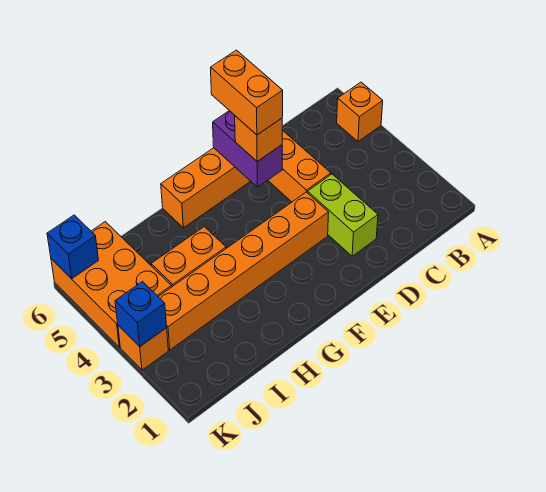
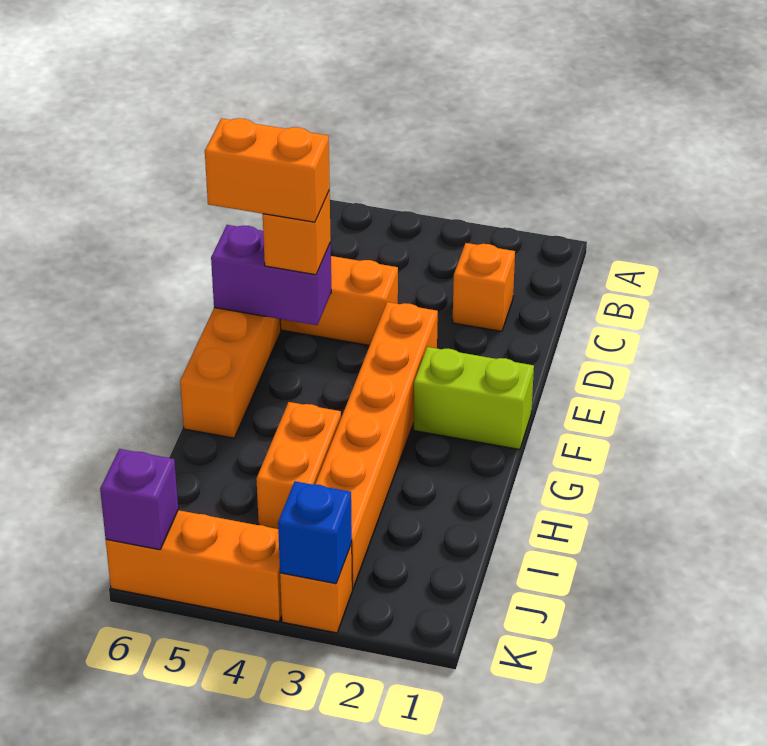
orange brick A5 level 1 -> orange brick C2 level 1
lime brick D2:D3 level 1 -> lime brick F1:F2 level 1
orange brick J4:K6 level 1 -> orange brick K4:K6 level 1
blue brick K6 level 2 -> purple brick K6 level 2

